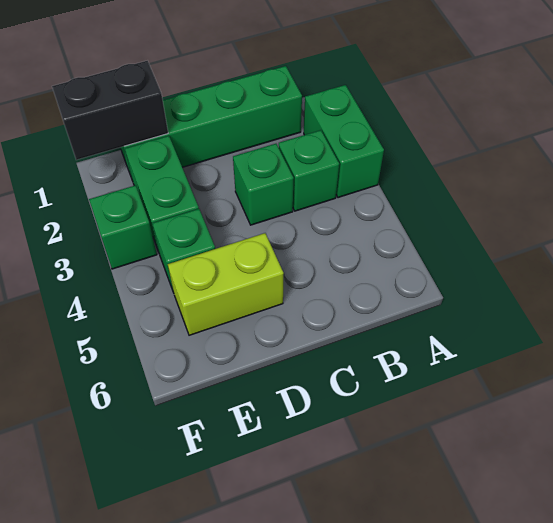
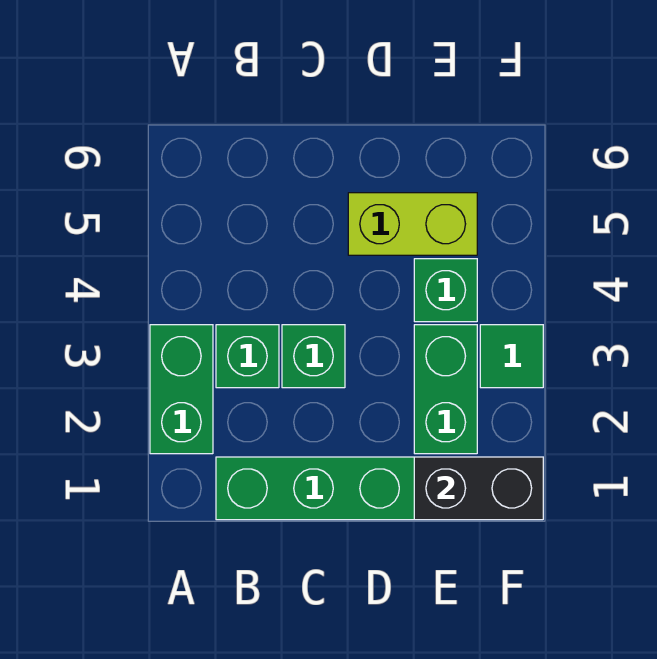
green brick F3 level 1 -> green tile F3 level 1

